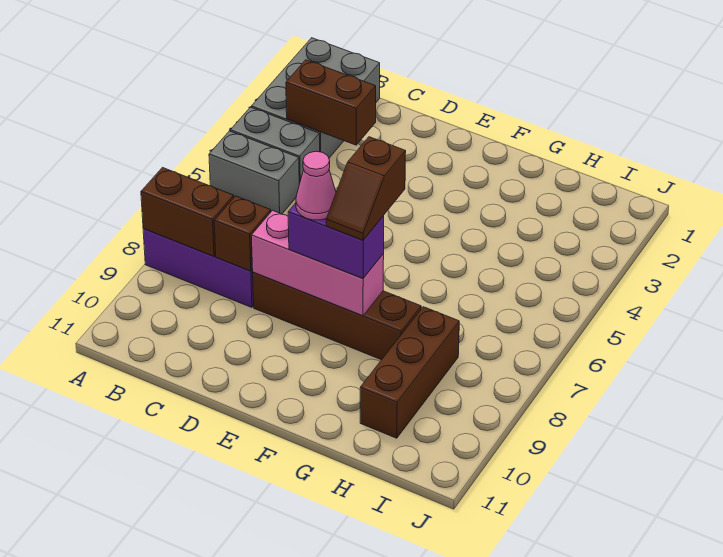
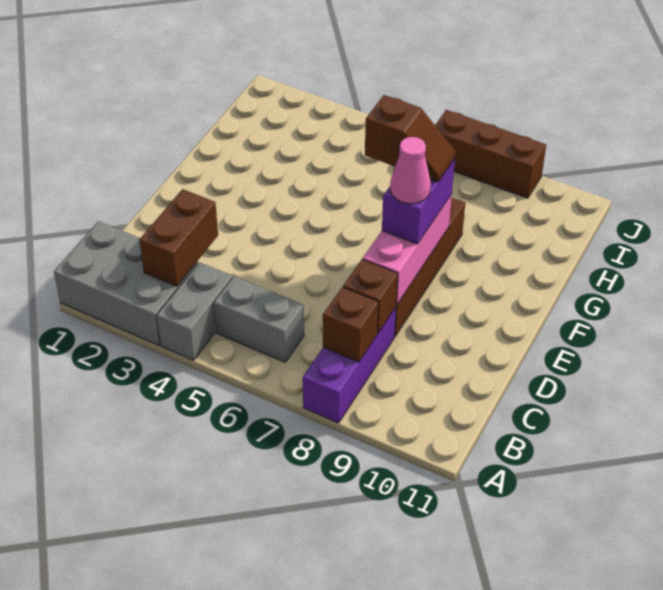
grey brick A5:B5 level 1 -> grey brick B5:B6 level 1
brown brick A8:B8 level 2 -> brown brick B8 level 2
brown brick H8:H10 level 1 -> brown brick J7:J9 level 1

